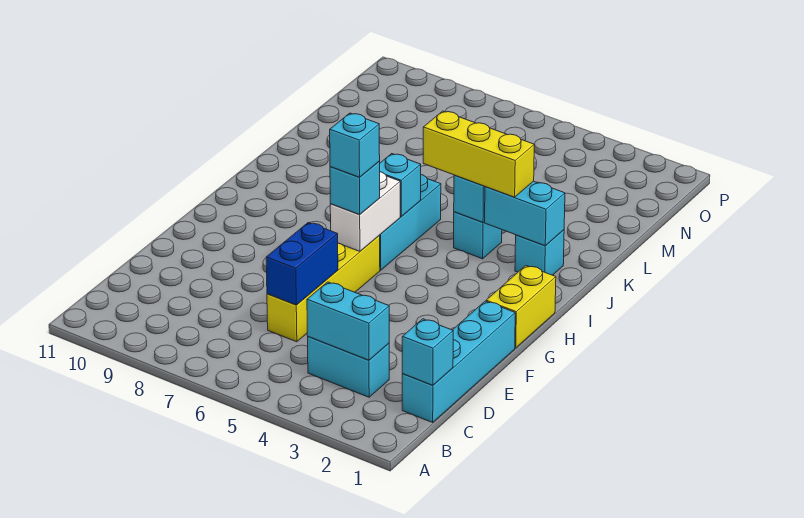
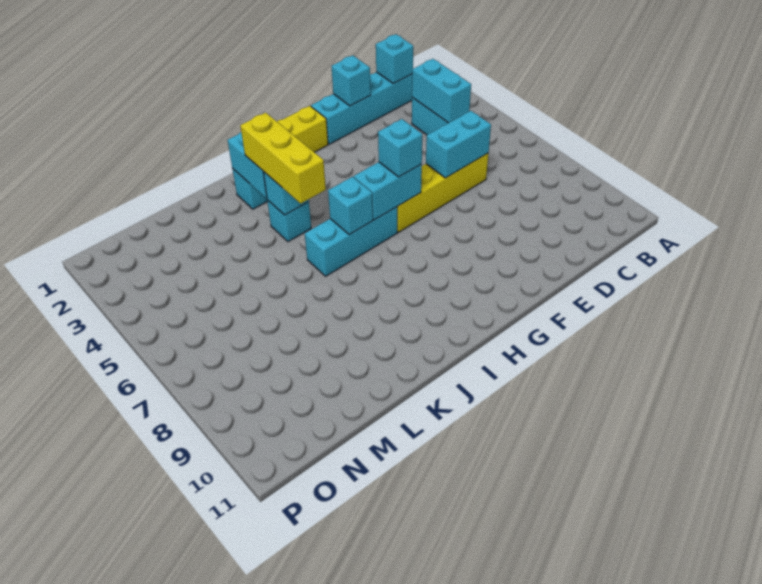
blue brick D6:E6 level 2 -> cyan brick D6:E6 level 2
white brick G6:H6 level 2 -> cyan brick G6:H6 level 2
cyan brick G6 level 4 -> cyan brick E1 level 2

